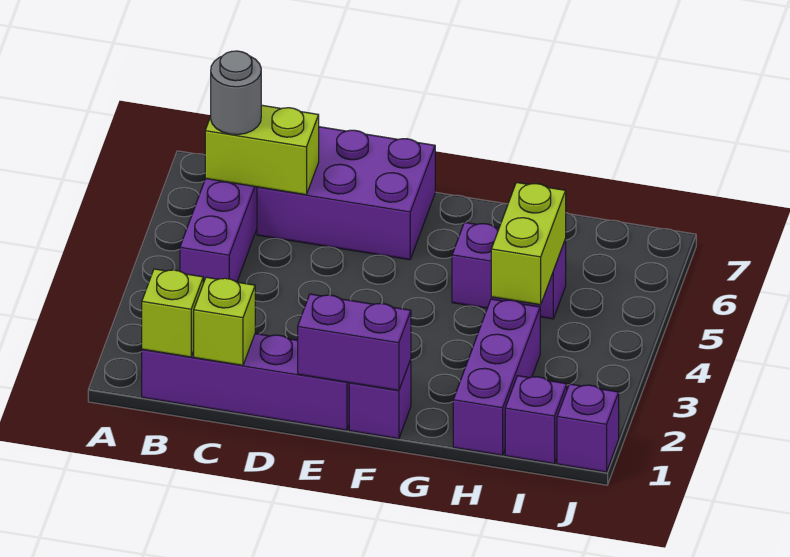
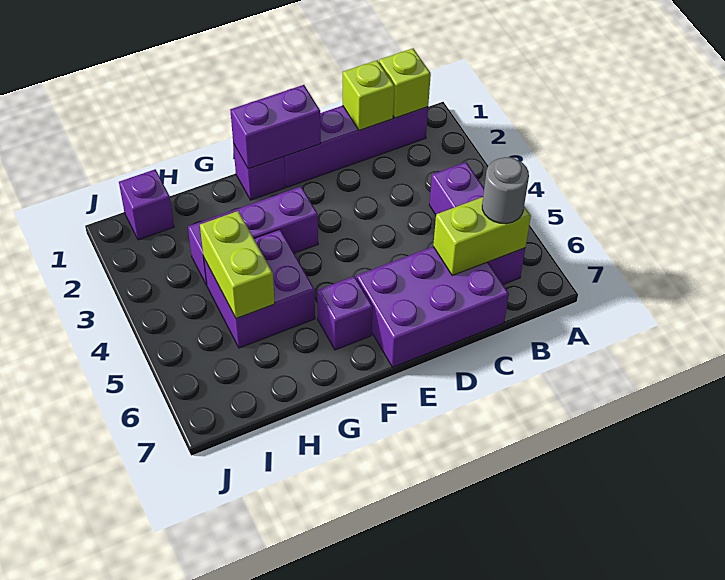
purple brick G5:H5 level 1 -> purple brick G4:H5 level 1
purple brick H1:H3 level 1 -> purple brick F3:H3 level 1
purple brick J1 level 1 -> purple brick F6 level 1

